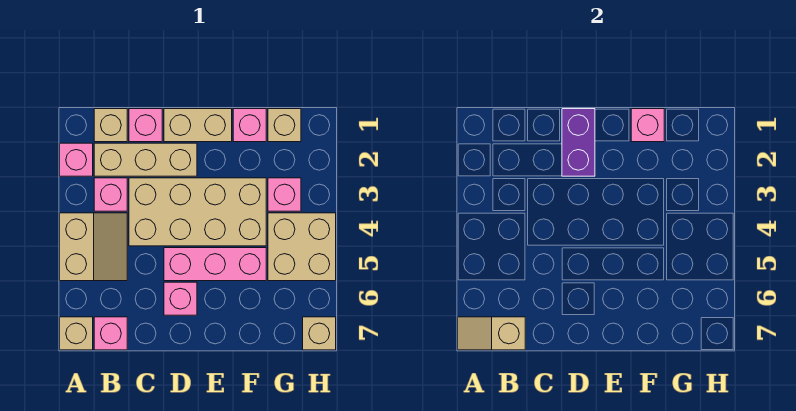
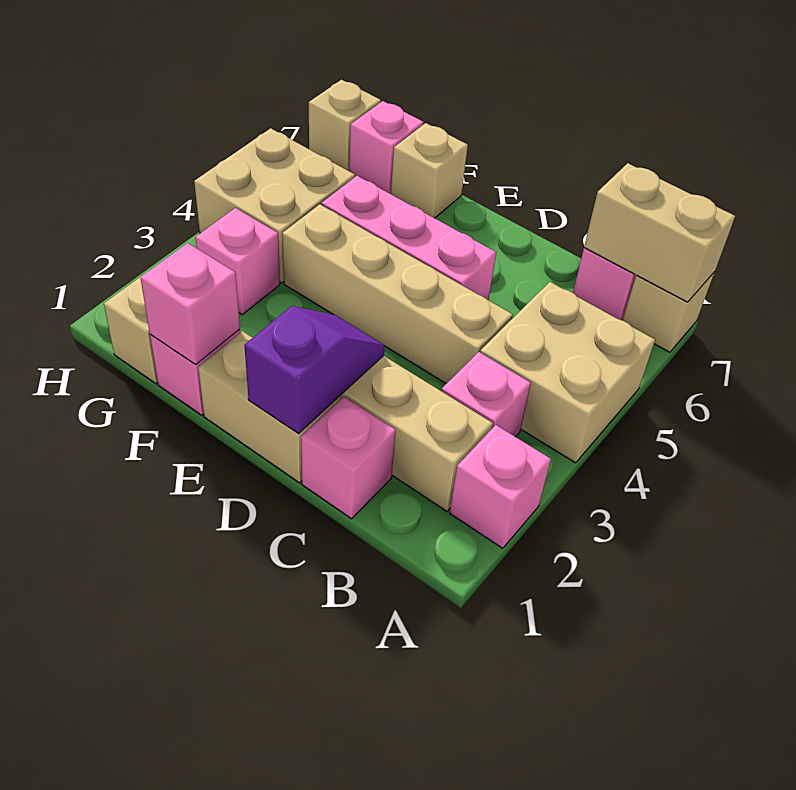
tan slope A4:B5 level 1 top A -> tan brick A4:B5 level 1
tan slope A7:B7 level 2 top B -> tan brick A7:B7 level 2
tan brick B1 level 1 -> tan brick F7 level 1
tan brick C3:F4 level 1 -> tan brick C4:F4 level 1
purple brick D1:D2 level 2 -> purple slope D1:D2 level 2 top 1
pink brick D6 level 1 -> pink brick G7 level 1

